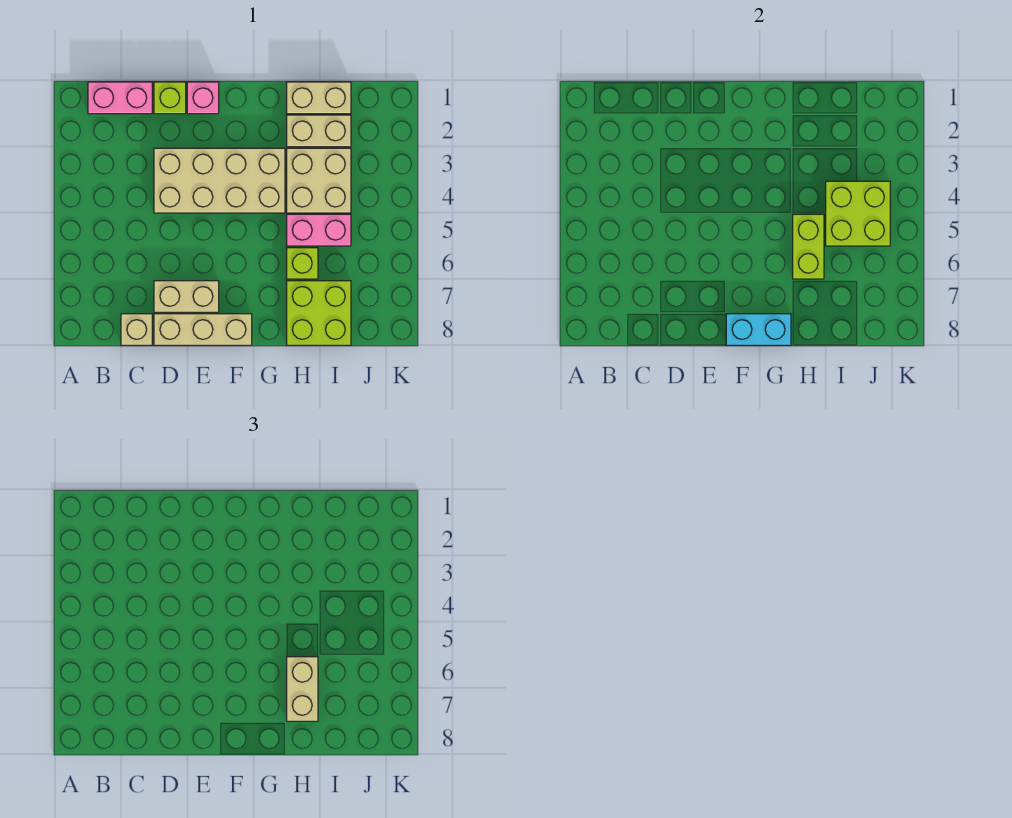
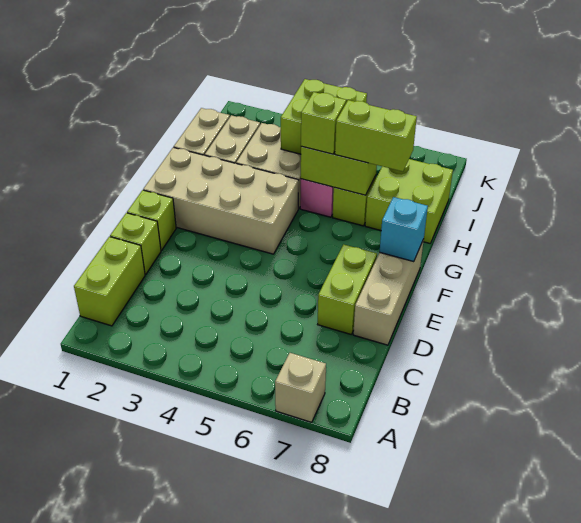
pink brick B1:C1 level 1 -> lime brick B1:C1 level 1
tan brick C8 level 1 -> tan brick A7 level 1
tan brick D3:G4 level 1 -> tan brick F1:G4 level 1
tan brick D7:E7 level 1 -> lime brick D7:E7 level 1
pink brick E1 level 1 -> lime brick E1 level 1
cyan brick F8:G8 level 2 -> cyan brick F8 level 2
none -> lime brick H5 level 3
tan brick H6:H7 level 3 -> lime brick H6:H7 level 3

